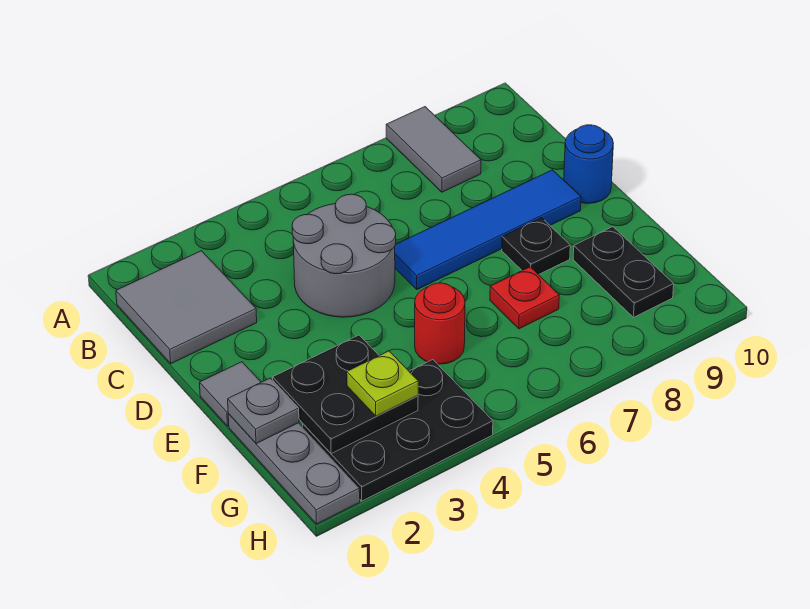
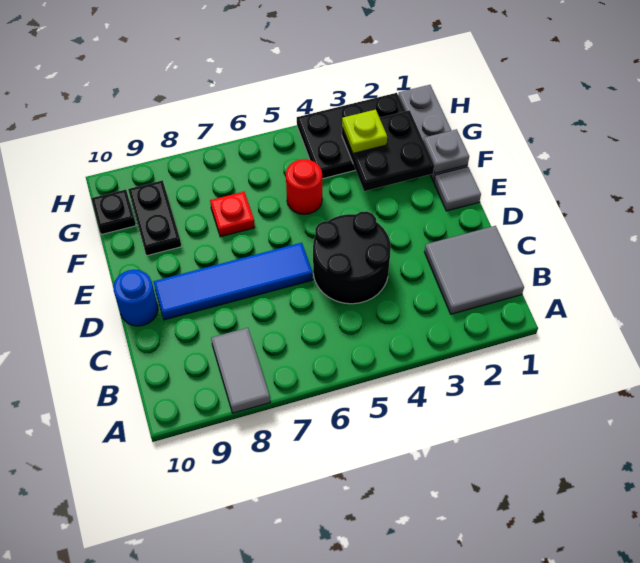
grey round brick C4:D5 level 1 -> black round brick C4:D5 level 1
black plate E8 level 1 -> black plate G10 level 1

